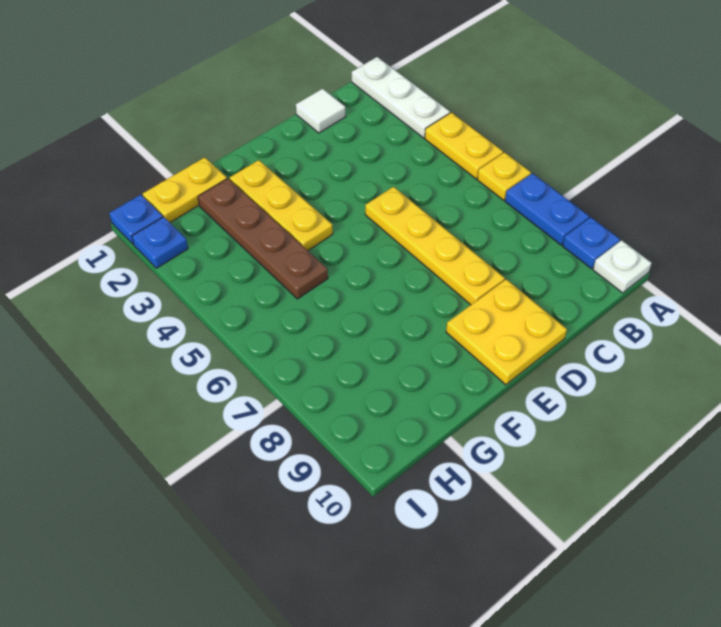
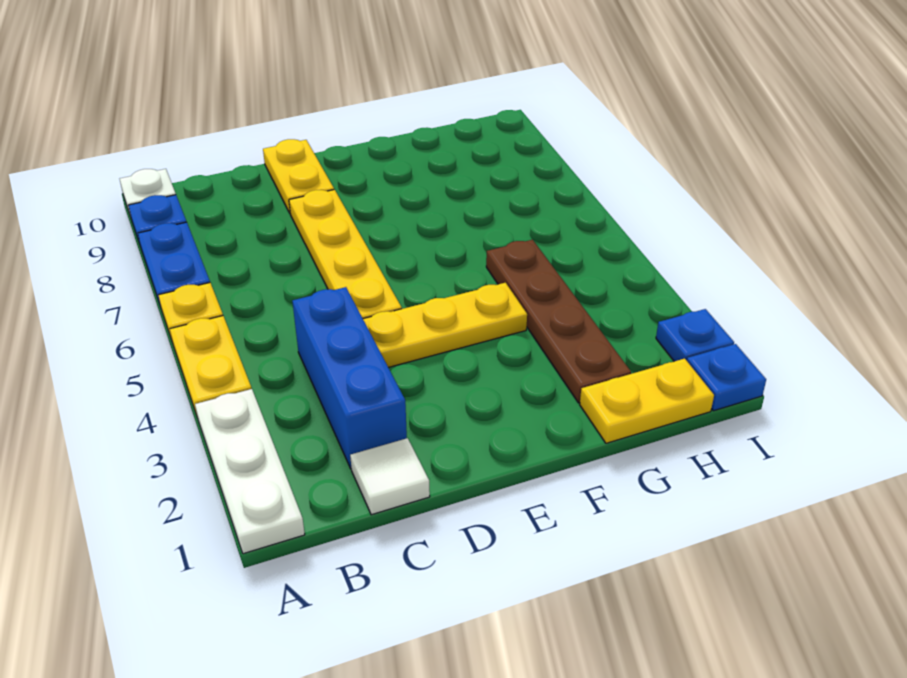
none -> blue brick C2:C4 level 1
yellow plate D9:E10 level 1 -> yellow plate D9:D10 level 1
yellow plate F2:F4 level 1 -> yellow plate D4:F4 level 1

